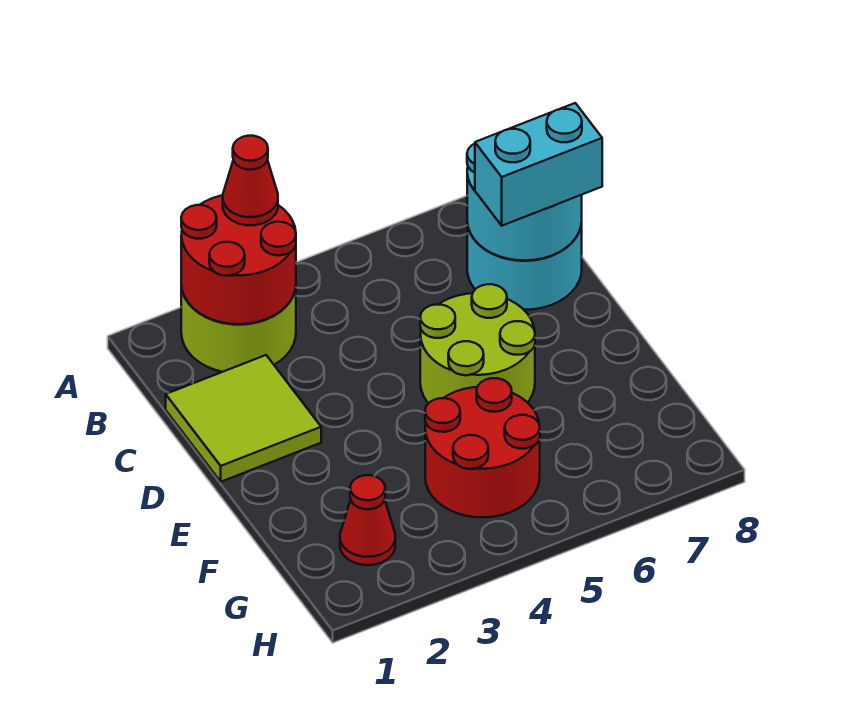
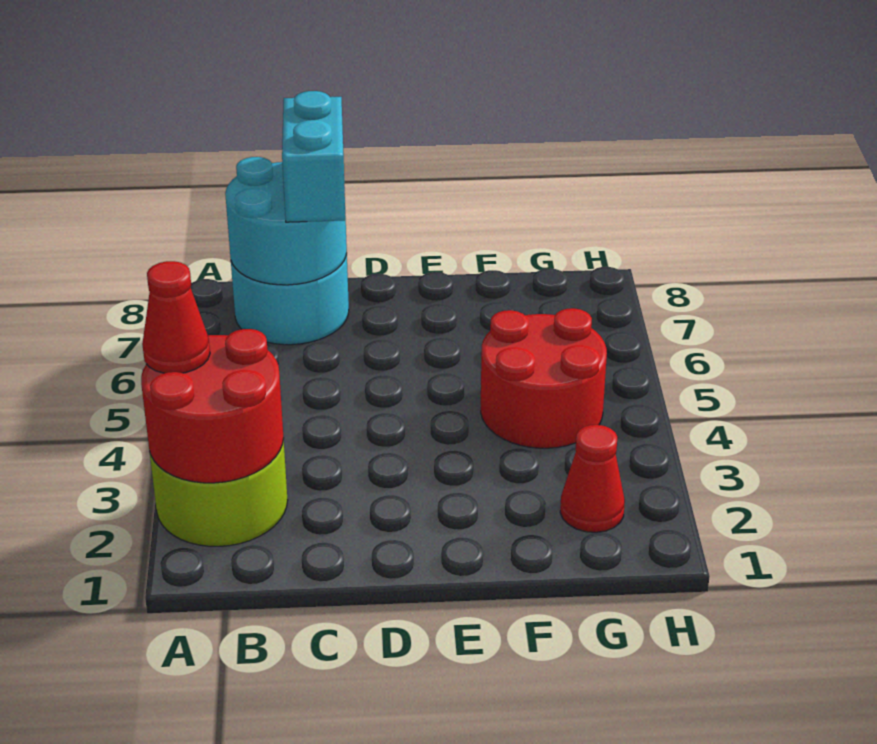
lime tile C1:D2 level 1 -> none
lime round brick D5:E6 level 1 -> none

